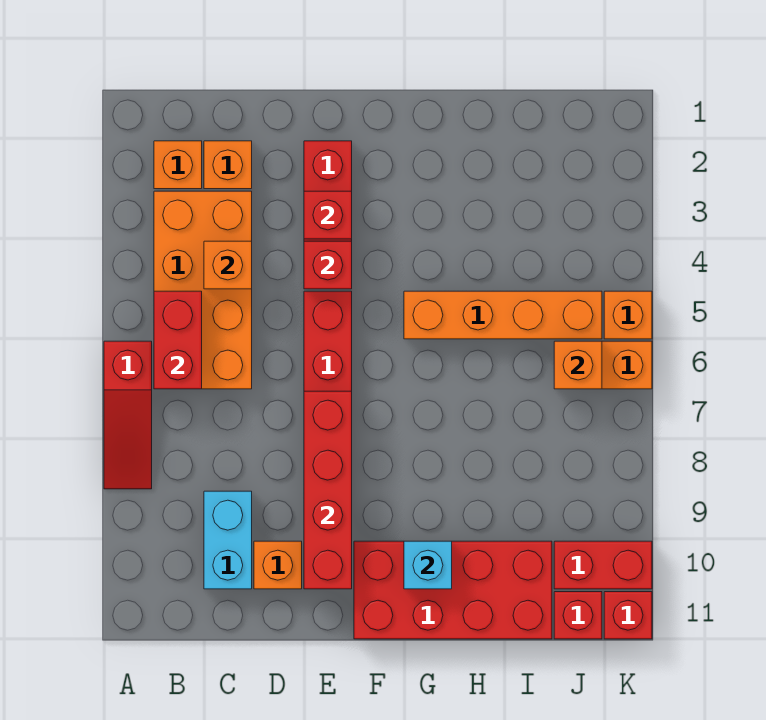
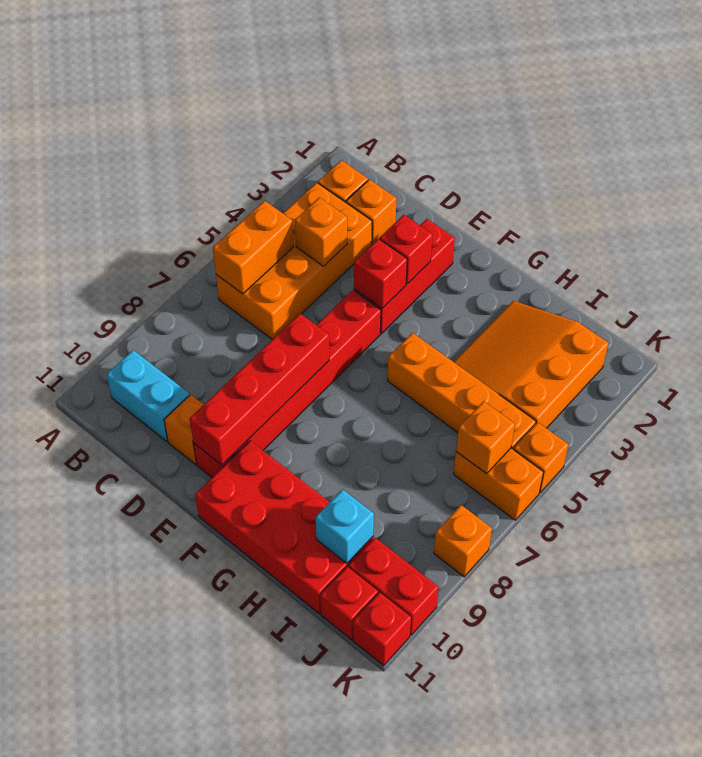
red slope A6:A8 level 1 top 6 -> none
red brick B5:B6 level 2 -> orange brick B5:B6 level 2
cyan brick C9:C10 level 1 -> cyan brick B10:C10 level 1
cyan brick G10 level 2 -> cyan brick I10 level 2
none -> orange slope H2:J4 level 1 top J
none -> orange brick K8 level 1

